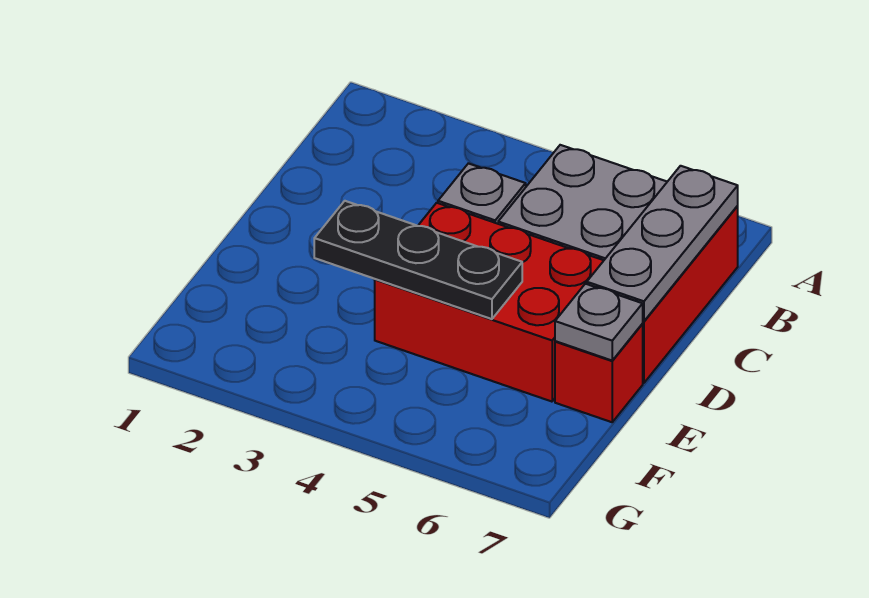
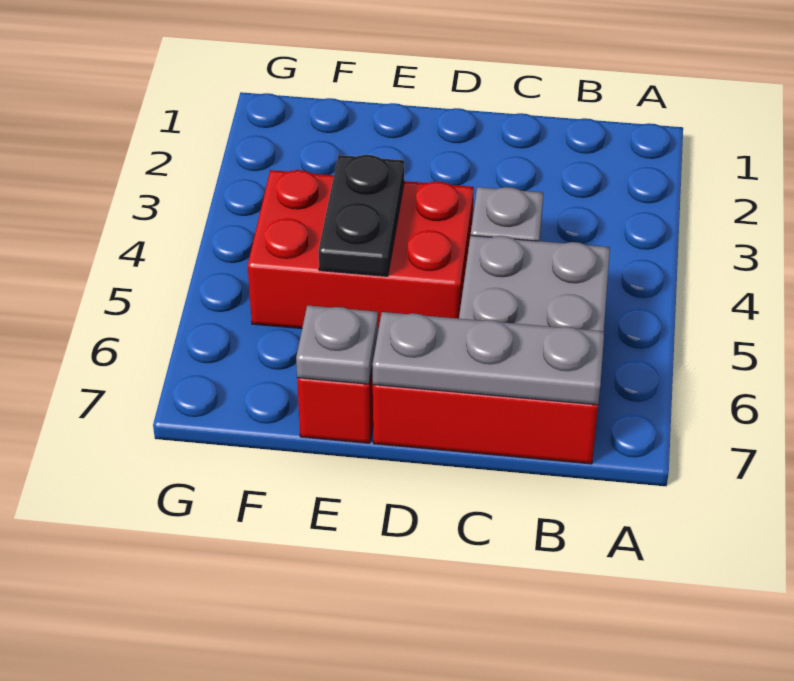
red brick D4:E6 level 1 -> red brick D4:F5 level 1
black plate E3:E5 level 2 -> black plate E4:E5 level 2

